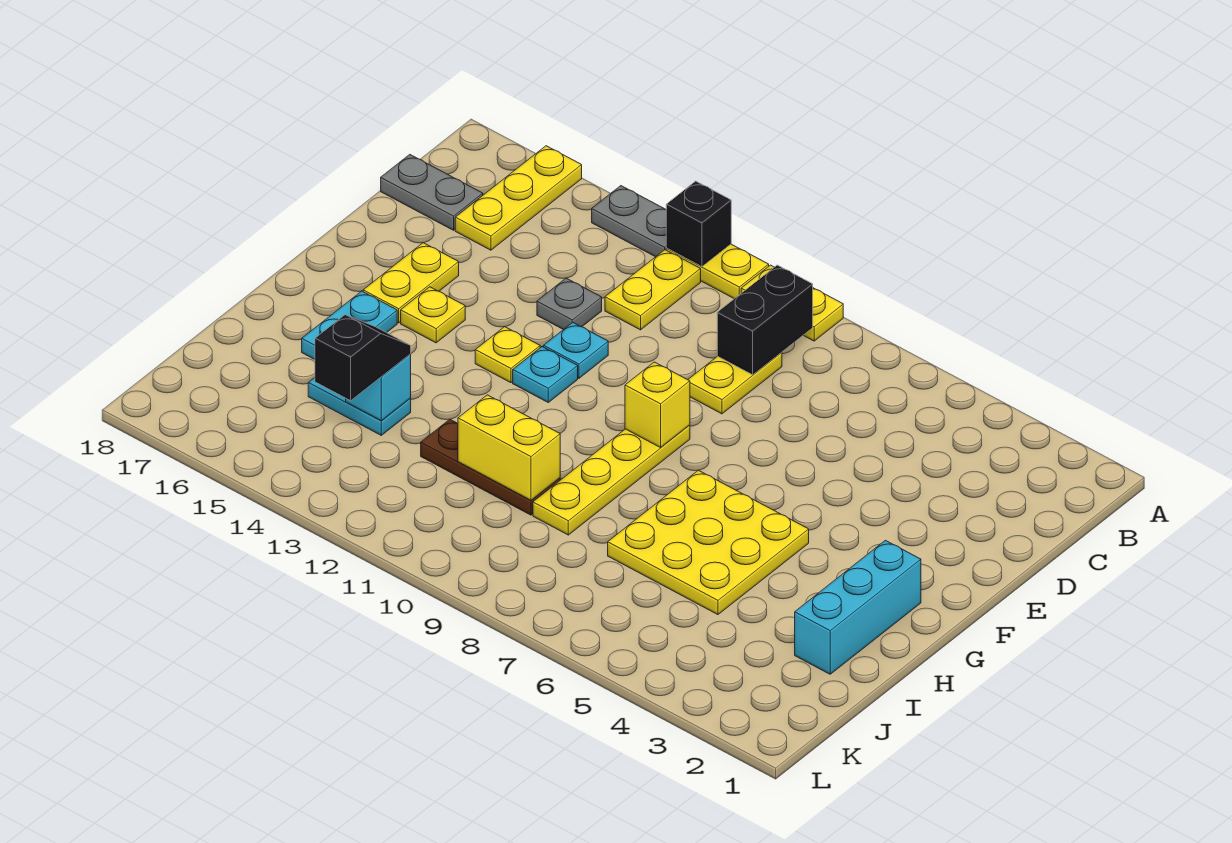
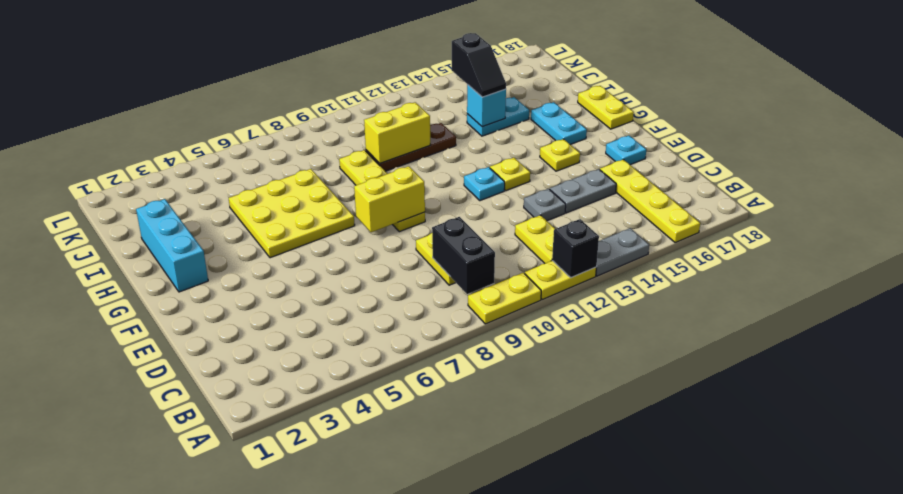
yellow plate A16:C16 level 1 -> yellow plate A16:D16 level 1
grey plate C17:C18 level 1 -> grey plate D14:D15 level 1
cyan plate E12 level 1 -> cyan plate E17 level 1
yellow plate E16:F16 level 1 -> yellow plate G18:H18 level 1
yellow brick F9 level 2 -> yellow brick F8:F9 level 2

